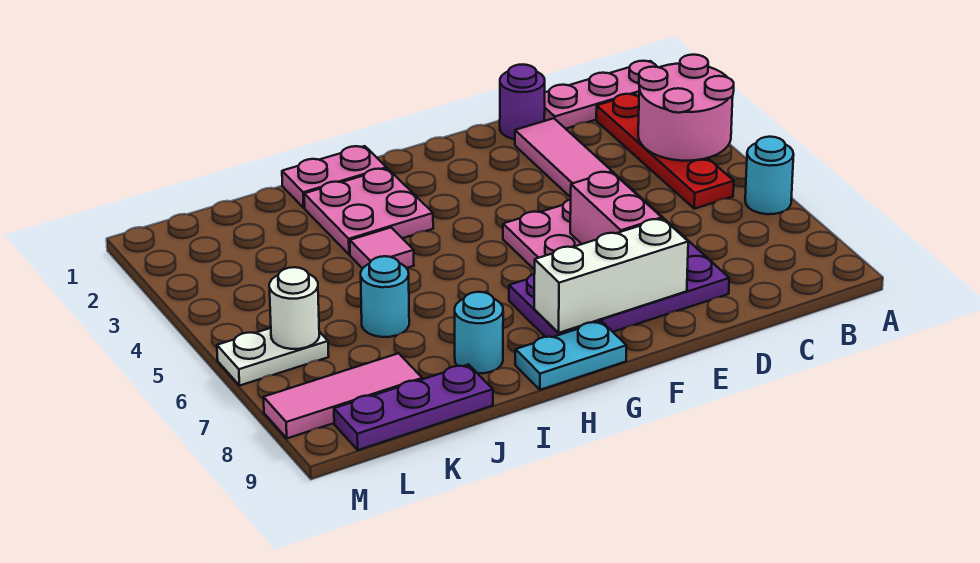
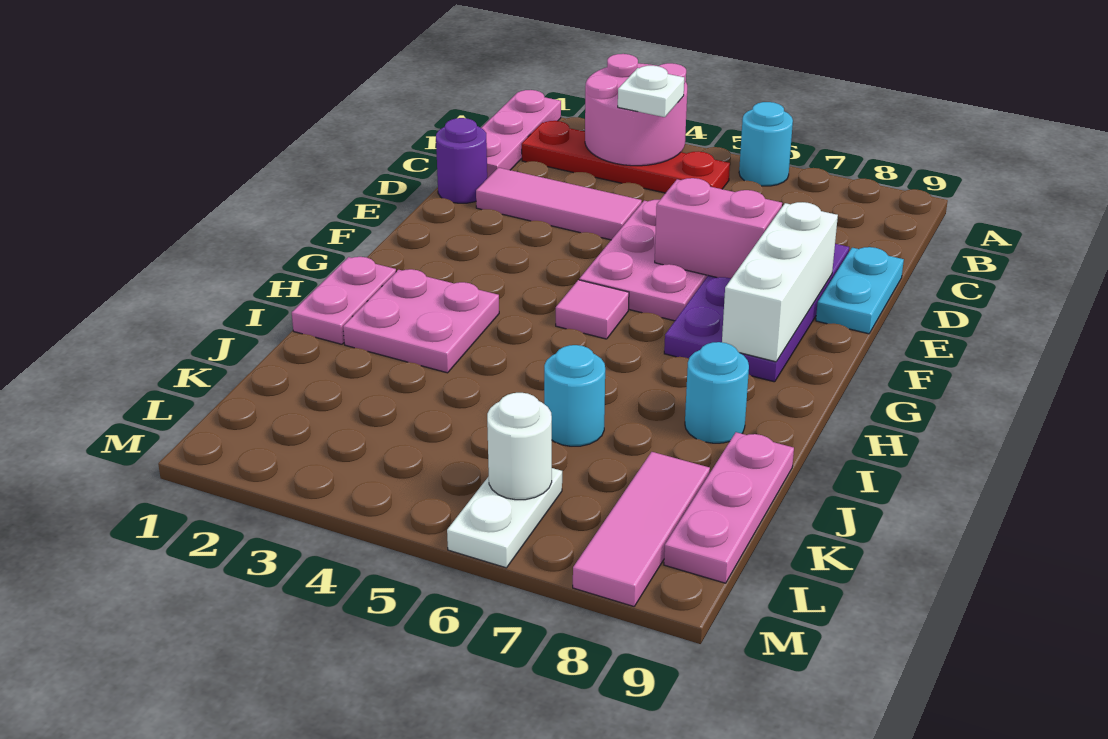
none -> white plate B4 level 3
cyan plate G9:H9 level 1 -> cyan plate D9:E9 level 1
pink tile I4 level 1 -> pink tile G5 level 1
purple plate J9:L9 level 1 -> pink plate J9:L9 level 1

